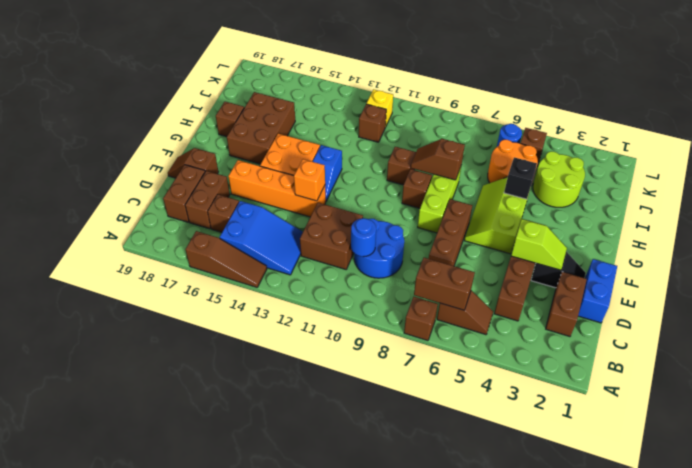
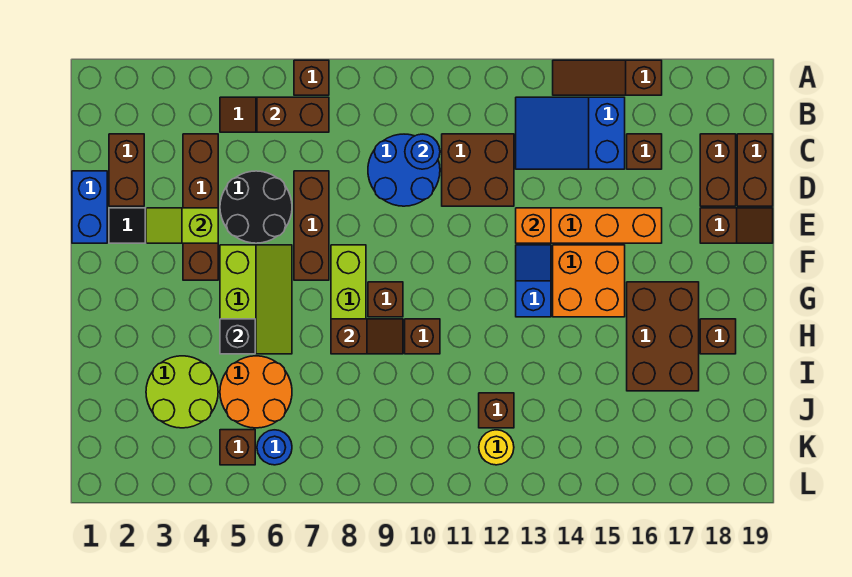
brown brick C17:D17 level 1 -> brown brick C19:D19 level 1
none -> black round brick D5:E6 level 1
yellow brick K12 level 1 -> yellow round brick K12 level 1

